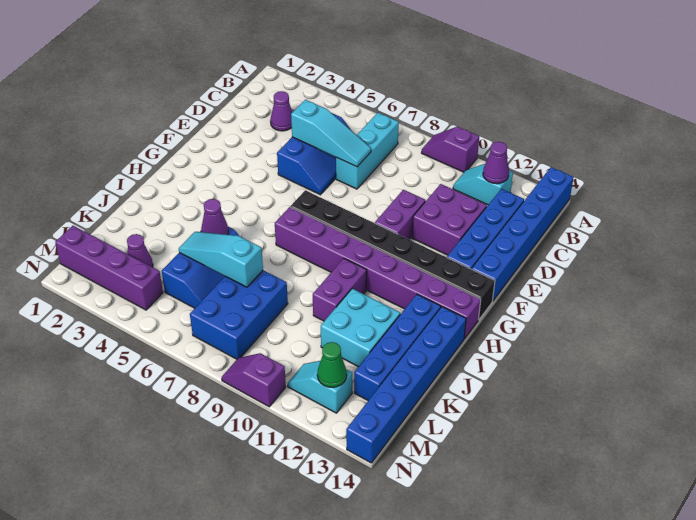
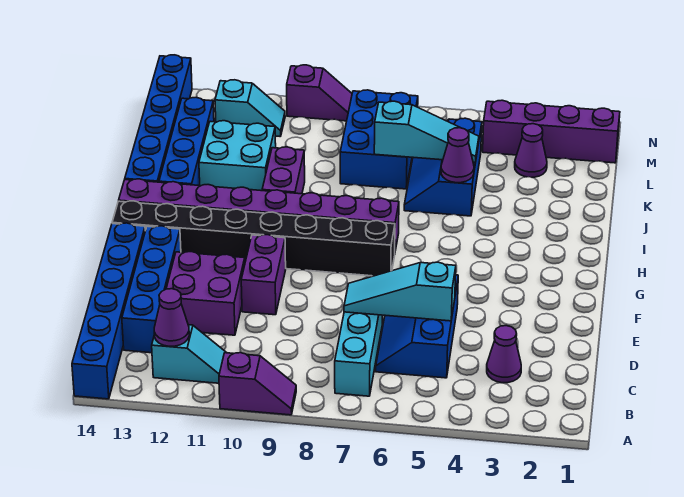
green cone M12 level 2 -> none

